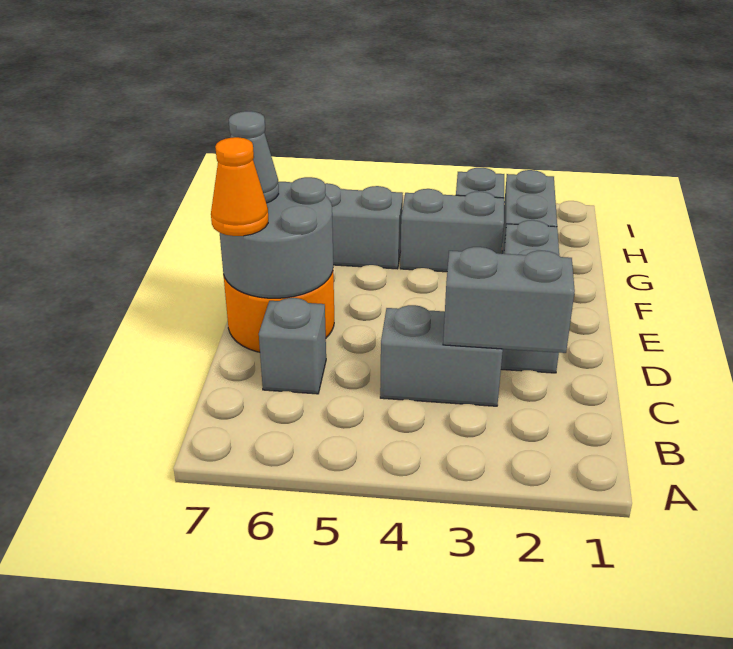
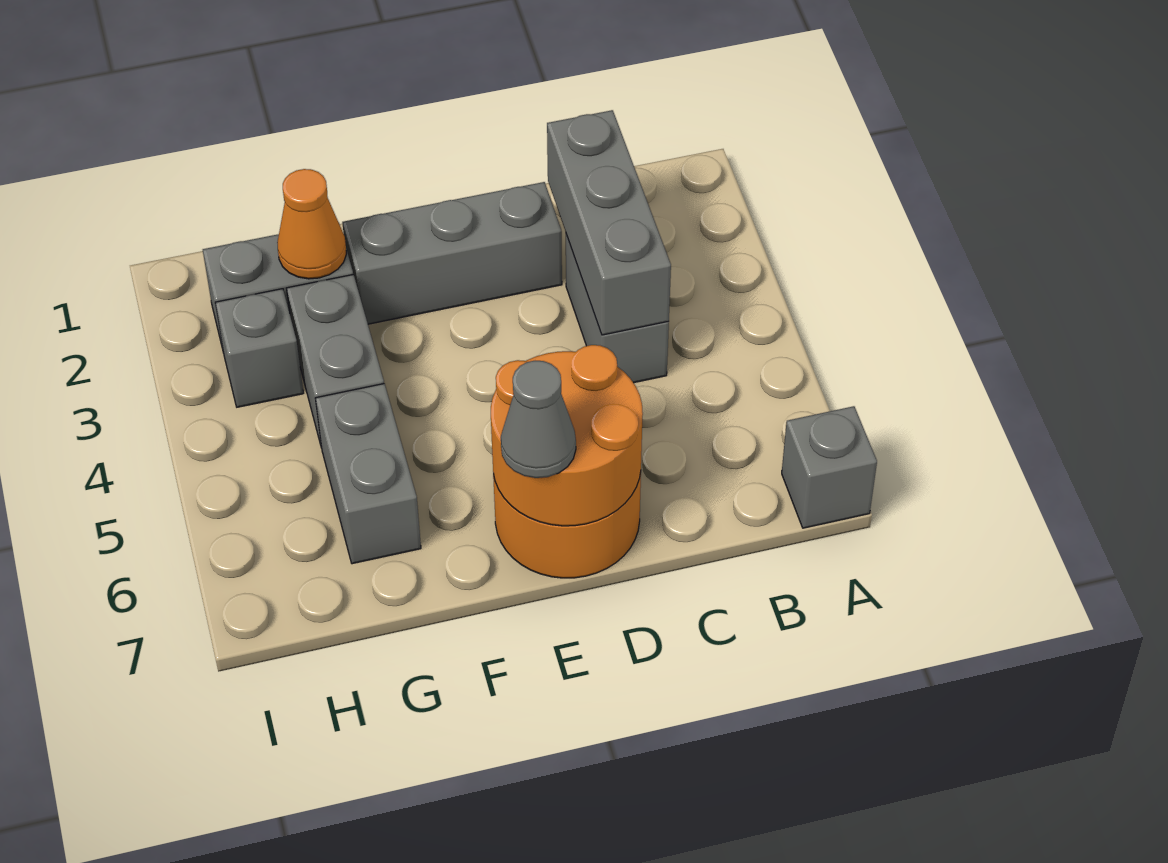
grey brick C2:C3 level 2 -> grey brick C2:C4 level 2
grey brick C6 level 1 -> grey brick A7 level 1
grey round brick D6:E7 level 2 -> orange round brick D6:E7 level 2
orange cone D7 level 3 -> orange cone G2 level 2

